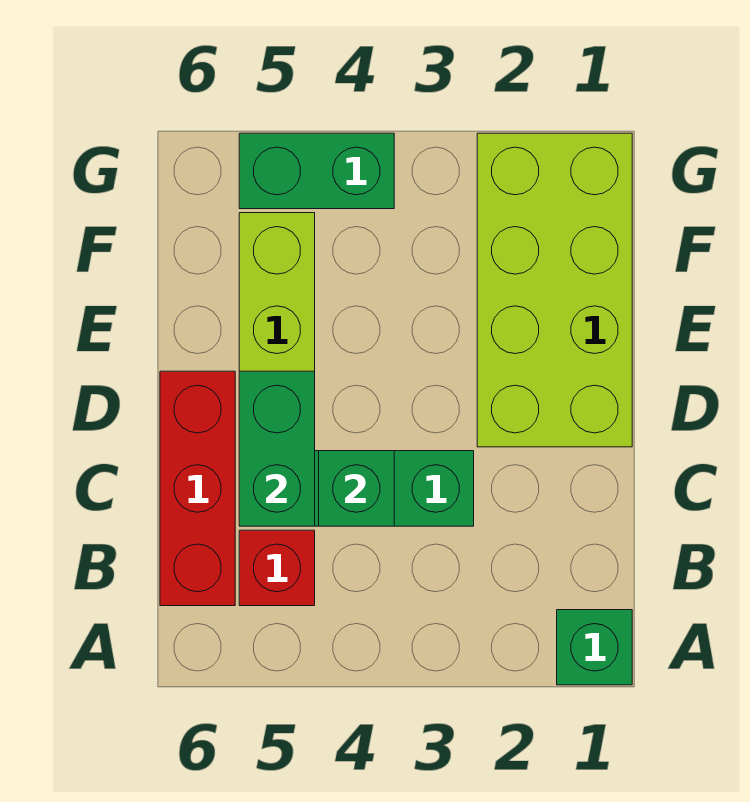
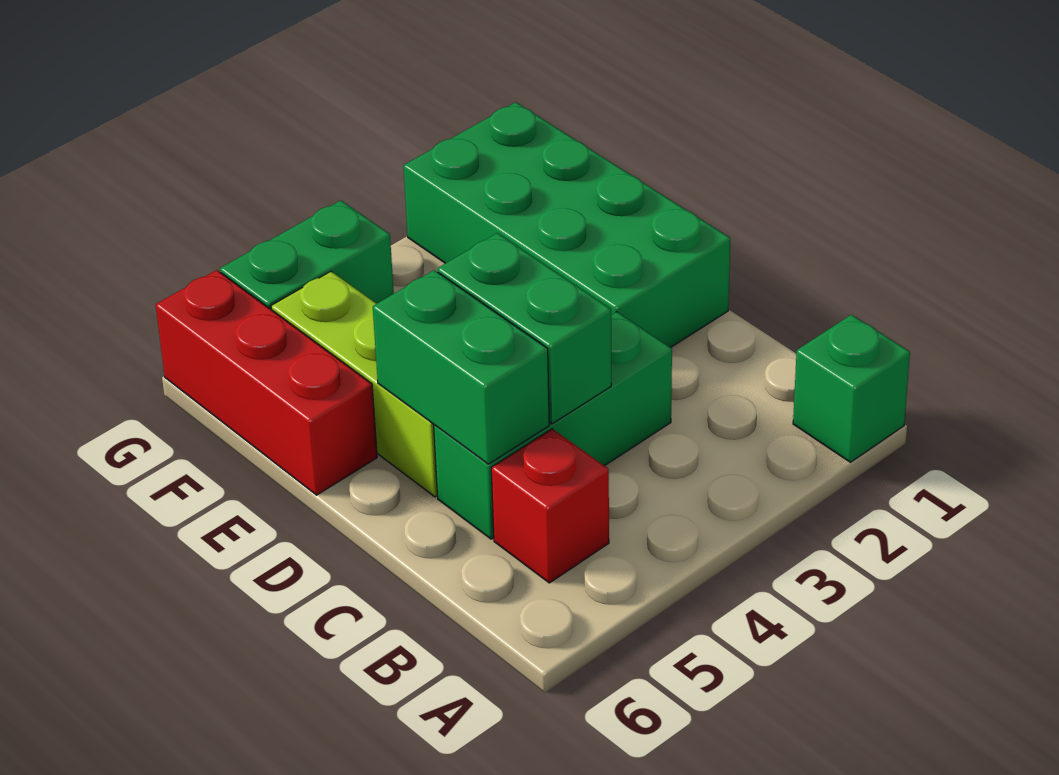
red brick B6:D6 level 1 -> red brick E6:G6 level 1
green brick C4 level 2 -> green brick C4:D4 level 2
lime brick D1:G2 level 1 -> green brick D1:G2 level 1

